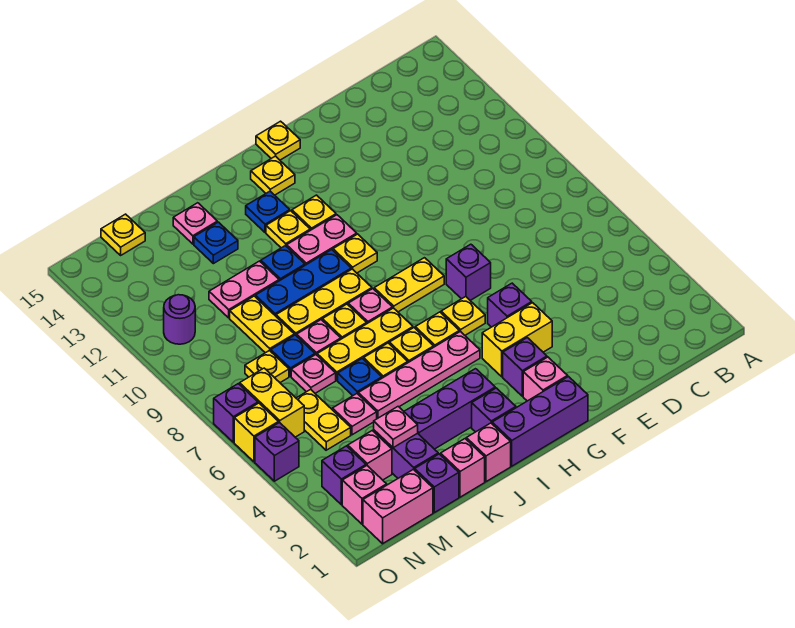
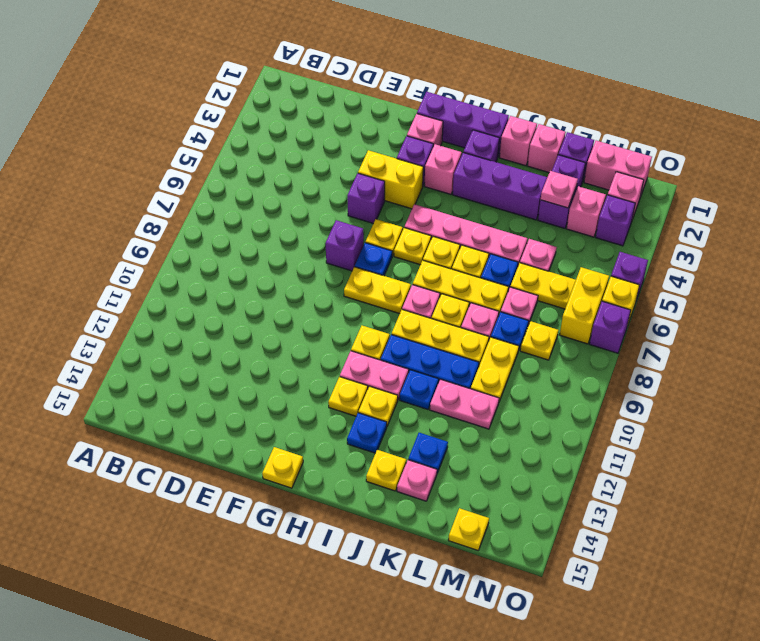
none -> blue plate G7 level 1
none -> pink brick H3 level 1
yellow plate H14 level 1 -> yellow plate J14 level 1
yellow plate M5:M6 level 1 -> yellow plate L6:M6 level 1
purple round brick N11 level 1 -> none

